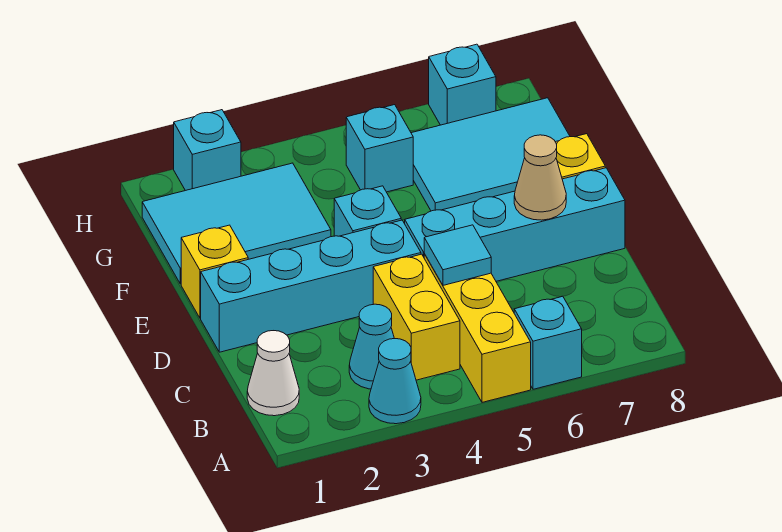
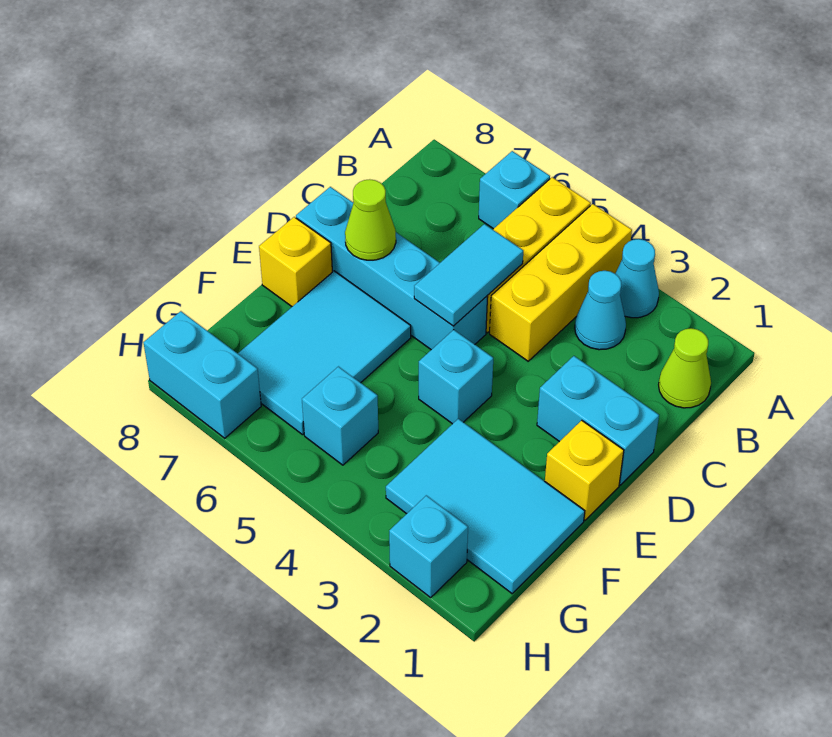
white cone B1 level 1 -> lime cone B1 level 1
yellow brick B4:C4 level 1 -> yellow brick A4:C4 level 1
cyan tile C5 level 2 -> cyan tile C5:D5 level 2
cyan brick D1:D4 level 1 -> cyan brick D1:D2 level 1
tan cone D7 level 2 -> lime cone D7 level 2
cyan tile F6:G8 level 1 -> cyan tile E6:G7 level 1
cyan brick H7 level 1 -> cyan brick H7:H8 level 1

